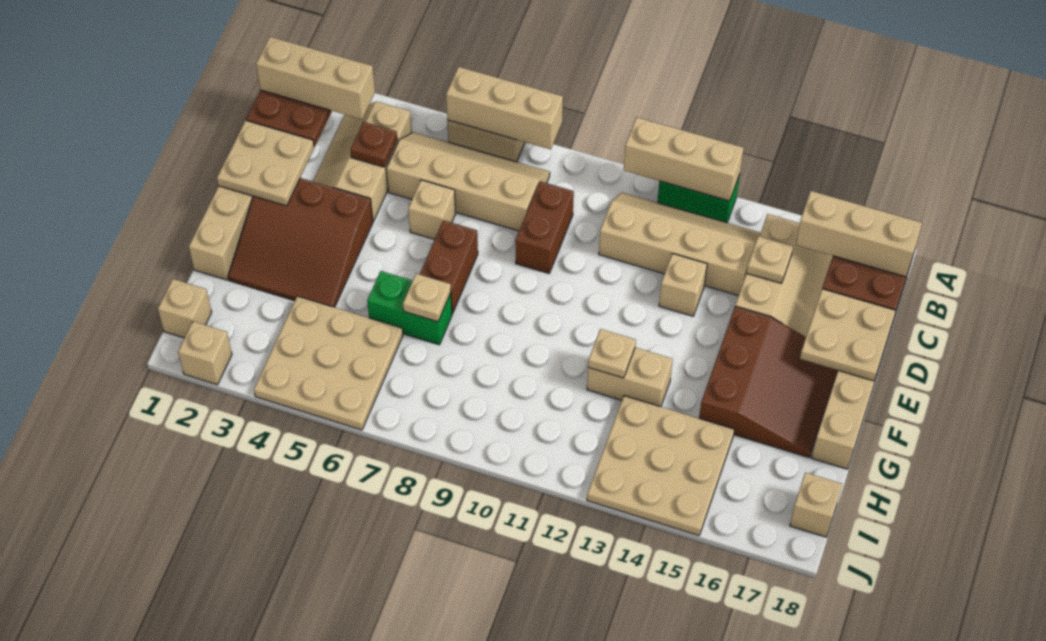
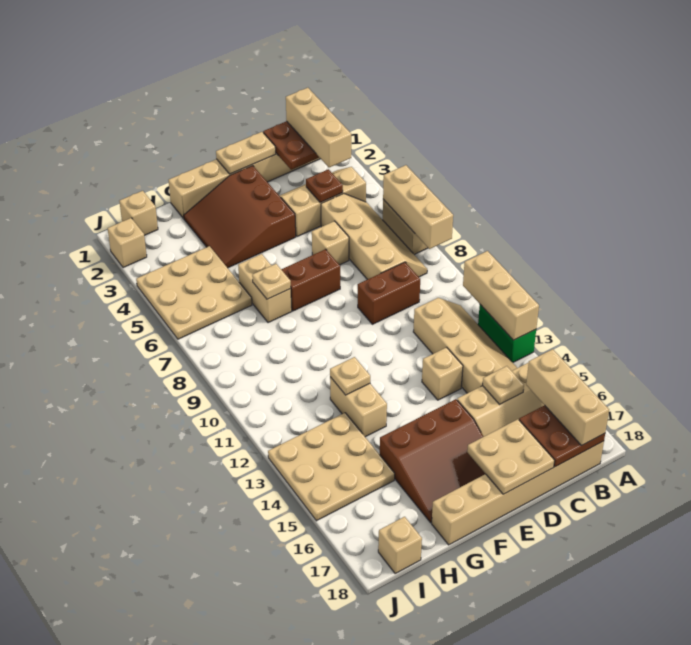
tan plate D1:E2 level 2 -> tan plate D1:E1 level 2
green brick G6:G7 level 1 -> tan brick G6:G7 level 1

